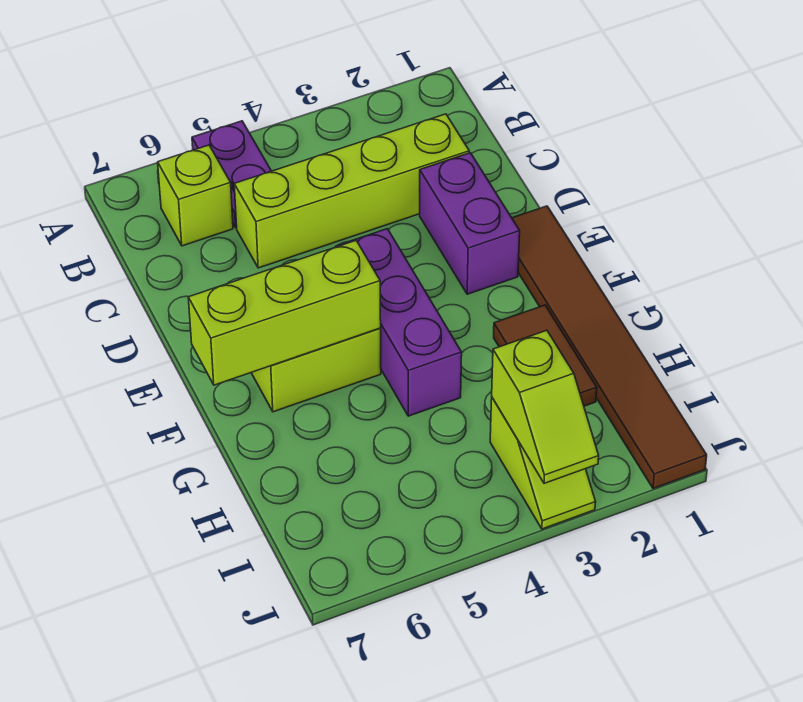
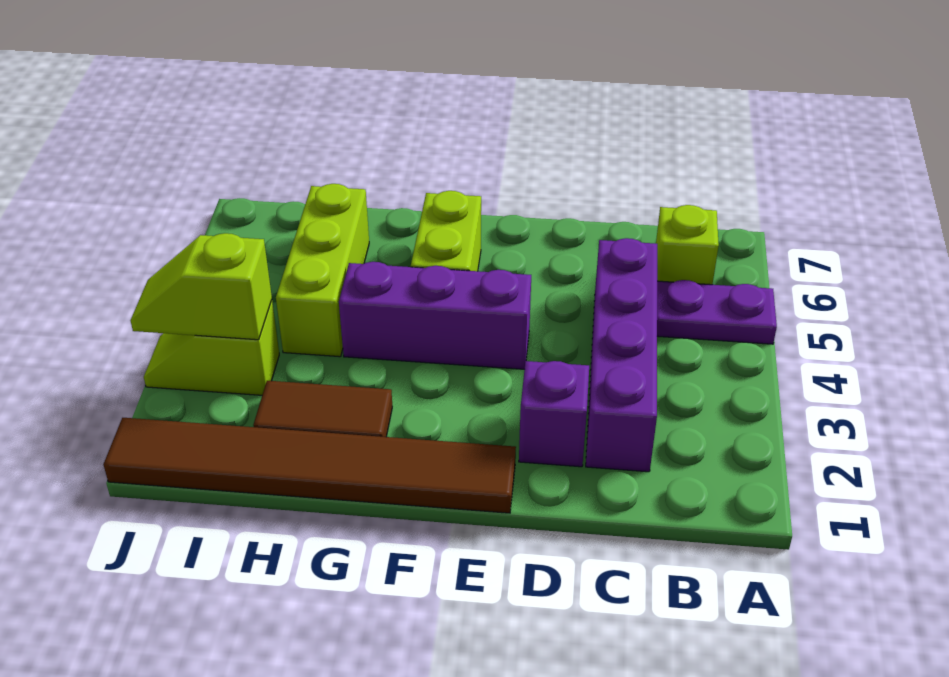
lime brick C2:C5 level 1 -> purple brick C2:C5 level 1
purple brick D2:E2 level 1 -> purple brick D2 level 1
lime brick F5:F7 level 2 -> lime brick H4:H6 level 1

